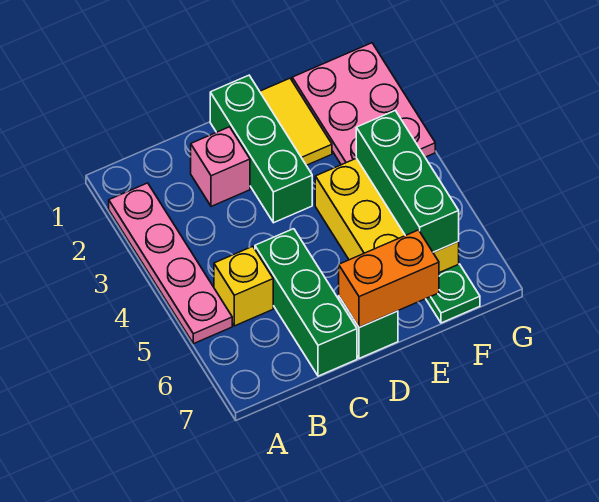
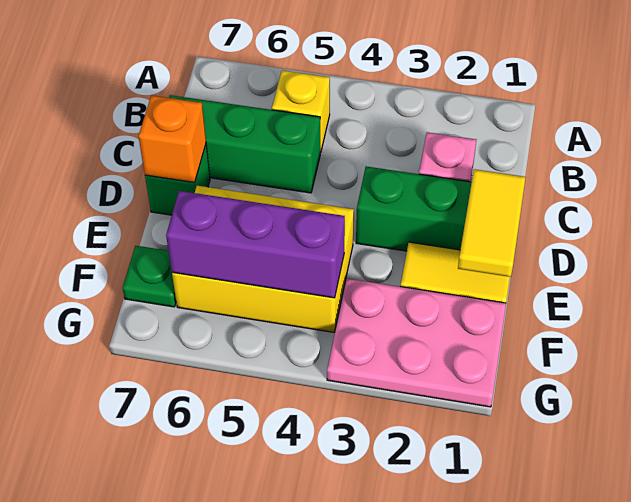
pink plate A2:A5 level 1 -> none
none -> yellow tile D1:E1 level 2
orange brick D7:E7 level 2 -> orange brick D7 level 2
green brick F4:F6 level 2 -> purple brick F4:F6 level 2

